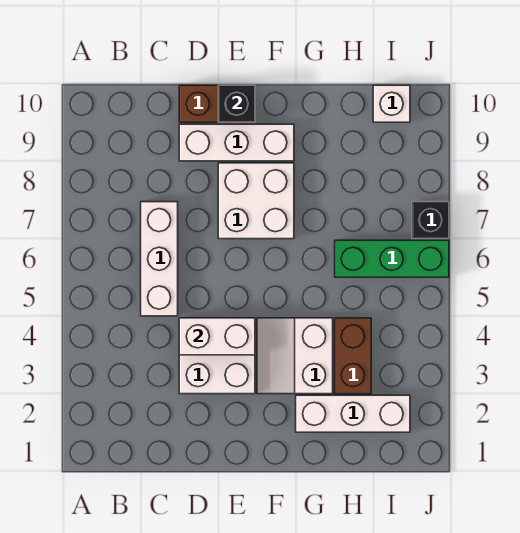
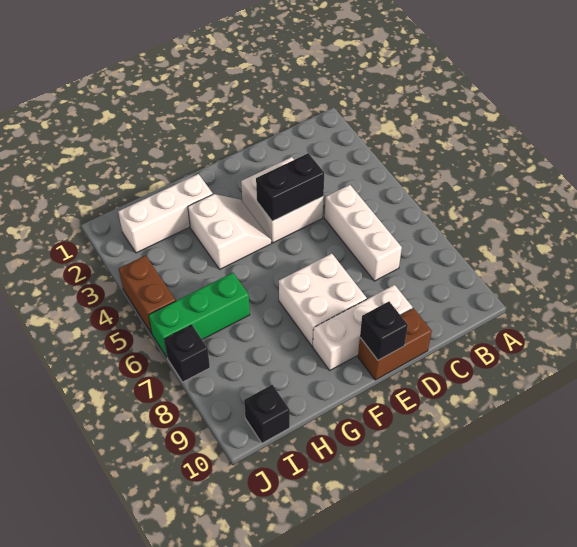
white brick D4:E4 level 2 -> black brick D4:E4 level 2
brown brick H3:H4 level 1 -> brown brick J4:J5 level 1
white brick I10 level 1 -> black brick I10 level 1

